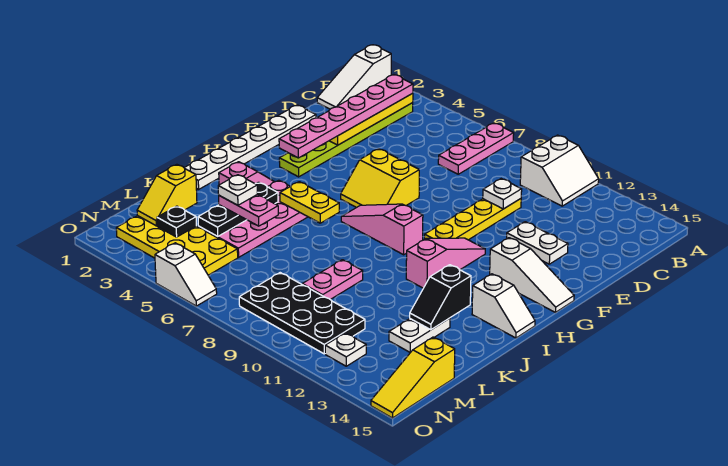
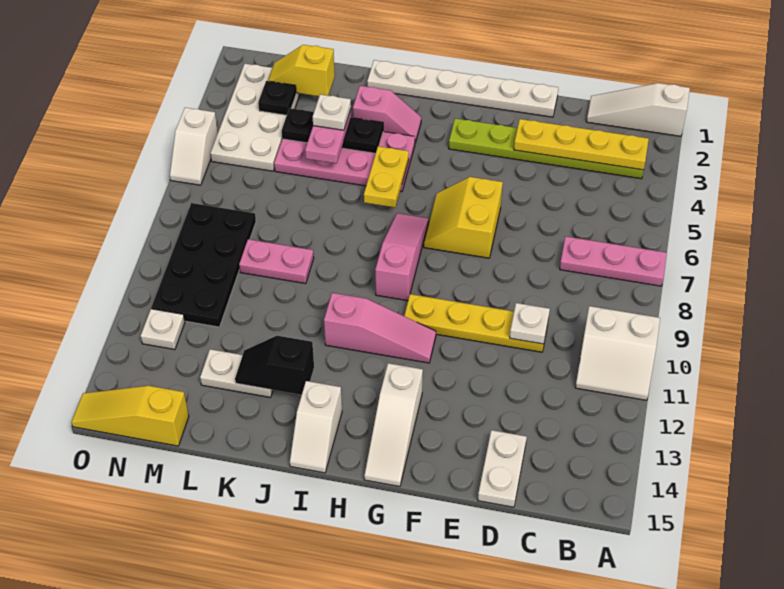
pink plate B3:G3 level 3 -> none
white plate E12:E13 level 1 -> white plate D14:D15 level 1
yellow plate M2:N5 level 1 -> white plate M2:N5 level 1

